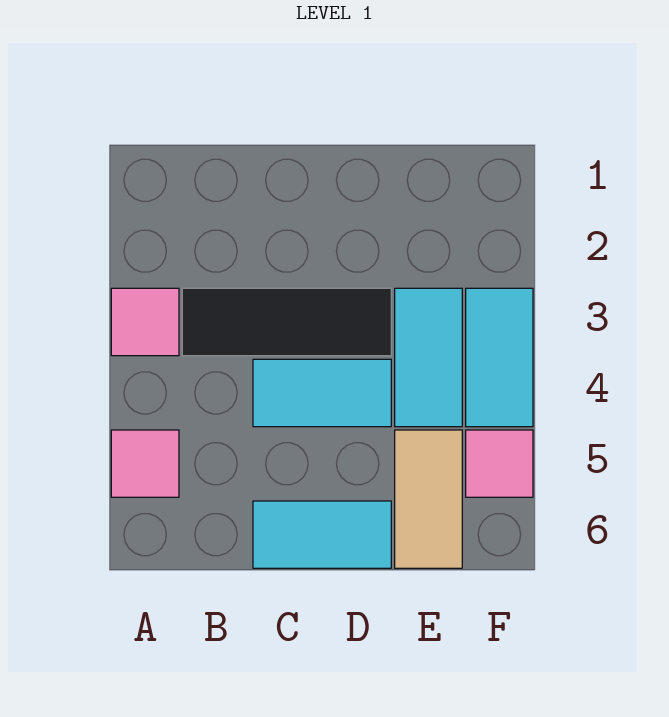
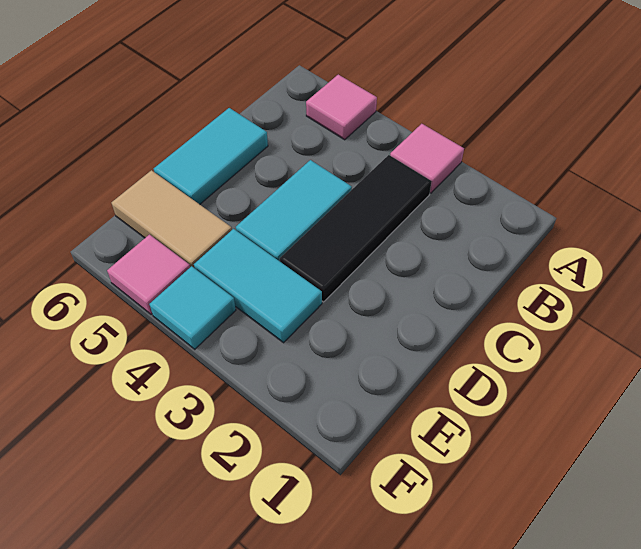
cyan tile F3:F4 level 1 -> cyan tile F4 level 1

